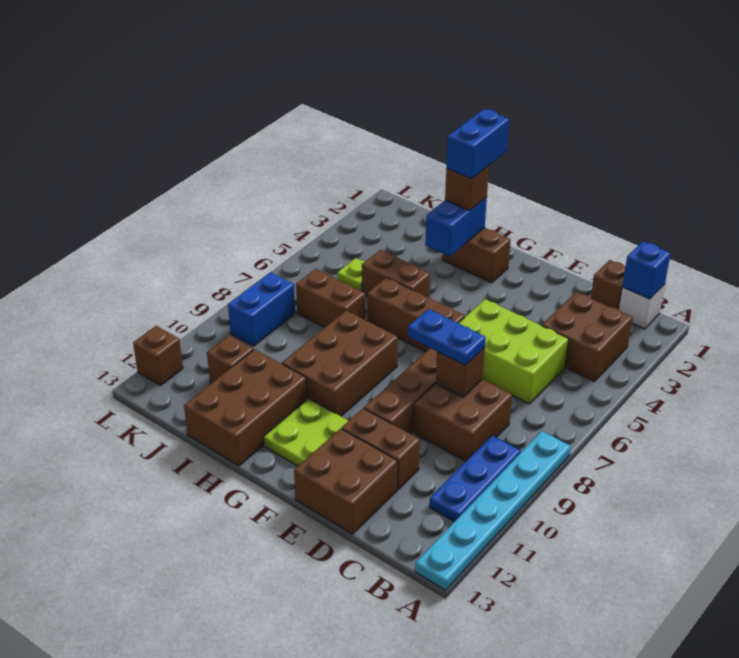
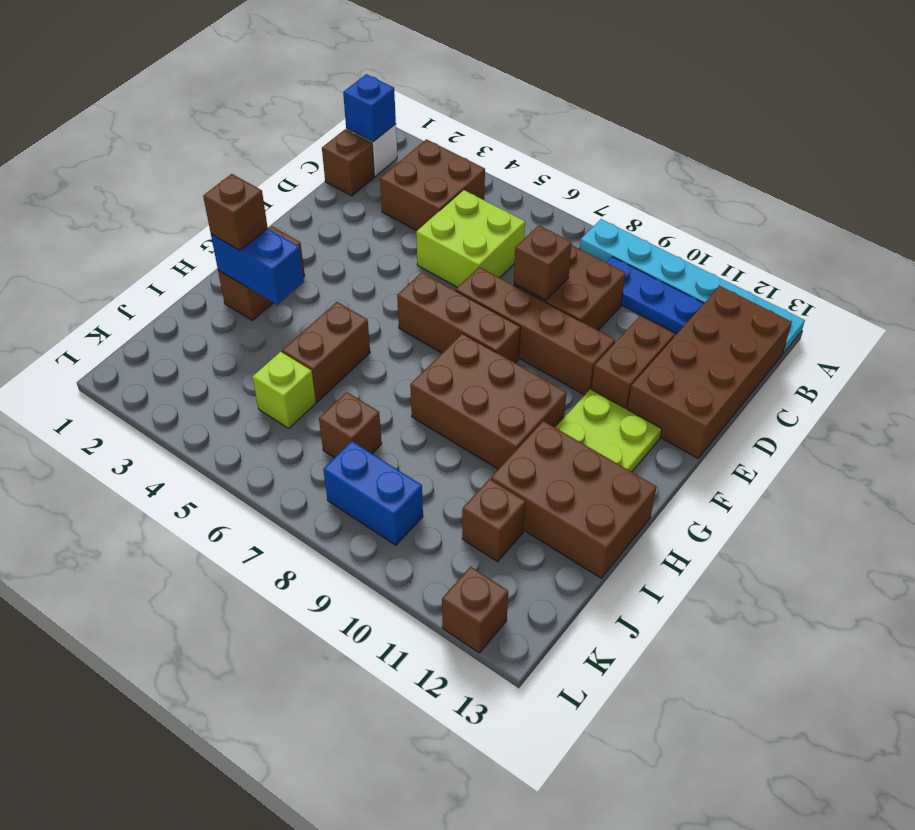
lime brick C5:E6 level 1 -> lime brick C5:D6 level 1
blue plate D8:E8 level 3 -> none
brown brick D12:E13 level 1 -> brown brick B12:E13 level 1
brown brick F6:H6 level 1 -> brown brick F6:F8 level 1
blue brick H1:H2 level 4 -> none
brown brick I7:J7 level 1 -> brown brick J7 level 1
lime plate J5 level 1 -> lime brick J5 level 1

